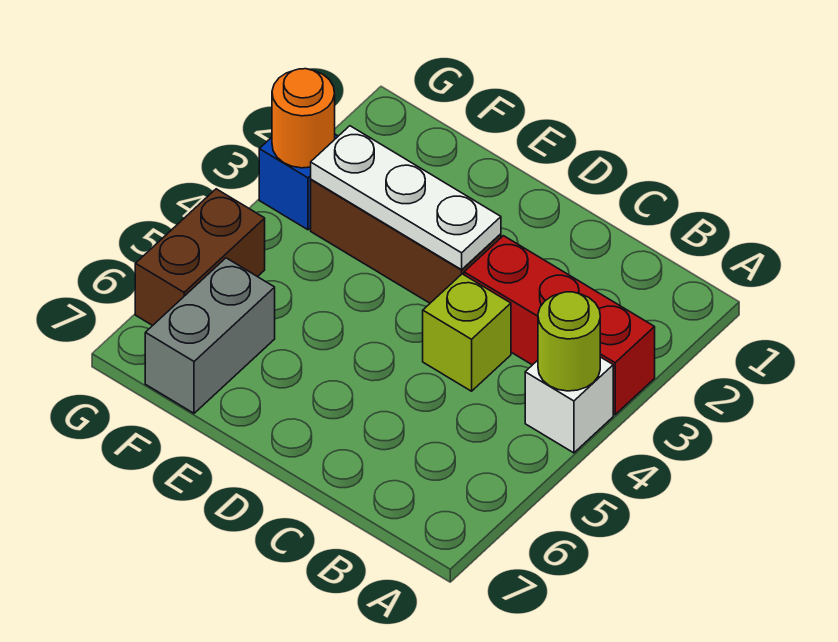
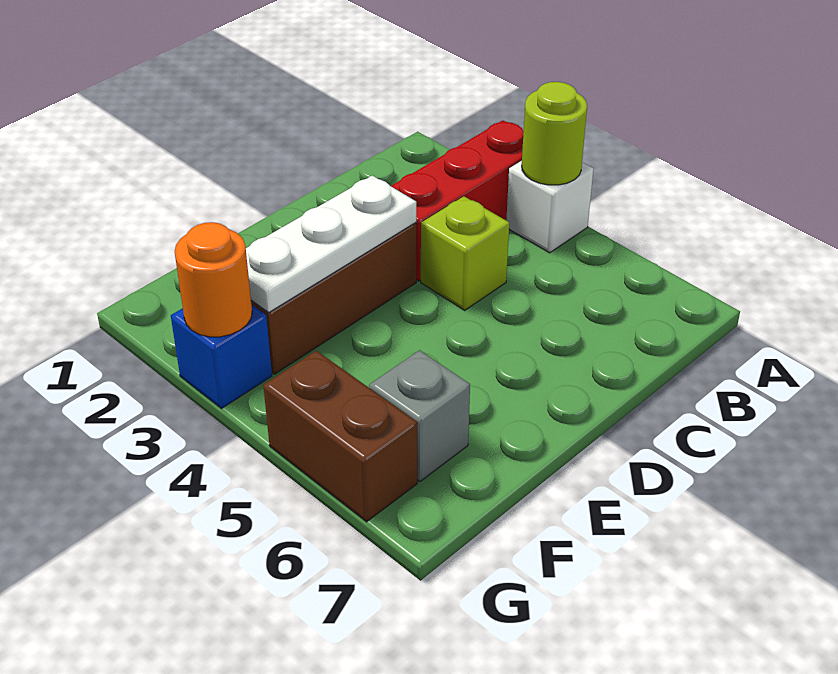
grey brick F6:F7 level 1 -> grey brick F6 level 1

